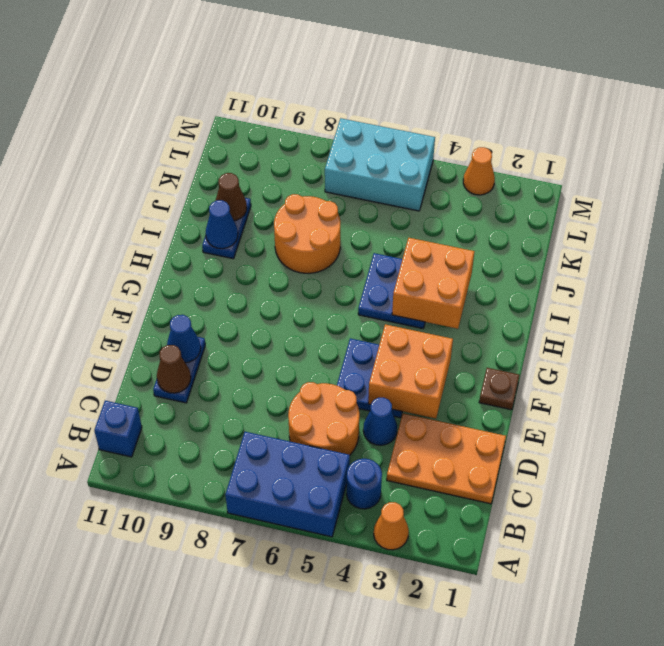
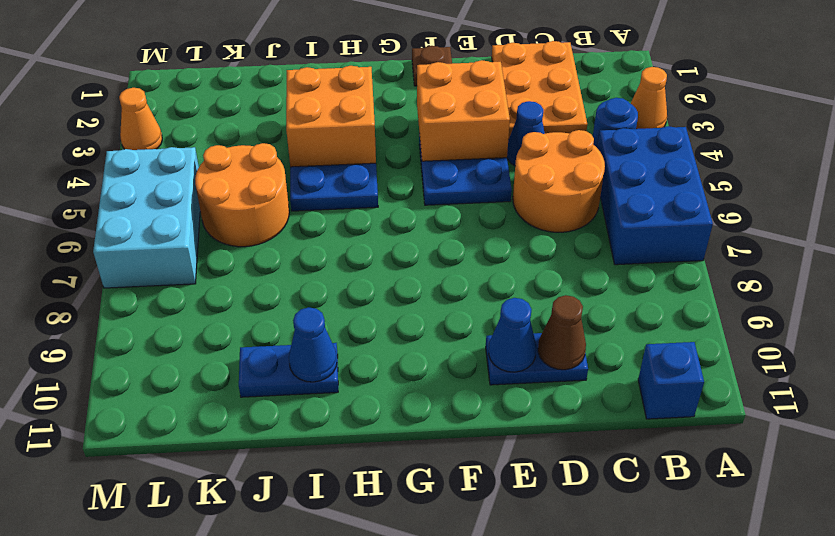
orange round brick I7:J8 level 1 -> orange round brick J5:K6 level 1
brown cone J10 level 2 -> none

